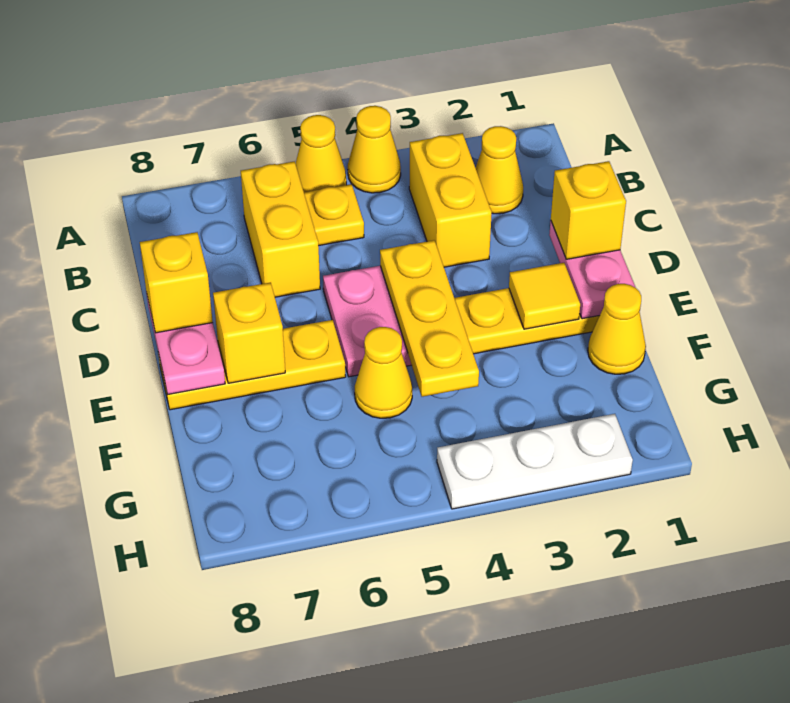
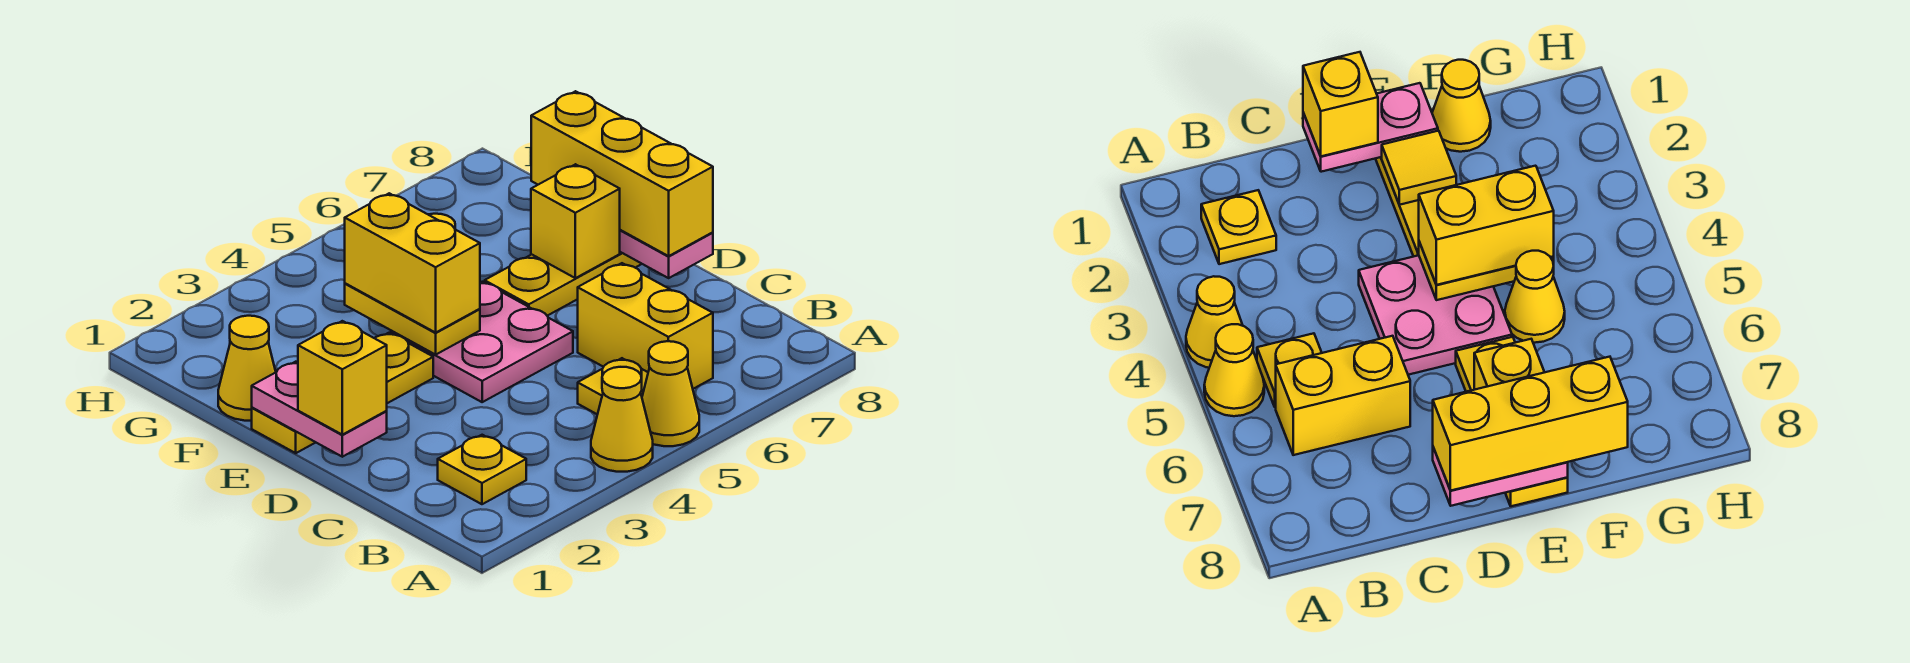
yellow cone B2 level 1 -> yellow plate B2 level 1
yellow brick B3:C3 level 1 -> yellow brick E4:F4 level 3
yellow plate D4:F4 level 2 -> yellow plate E4:F4 level 2
yellow brick D8 level 3 -> yellow brick D8:F8 level 3
white plate H2:H4 level 1 -> none

